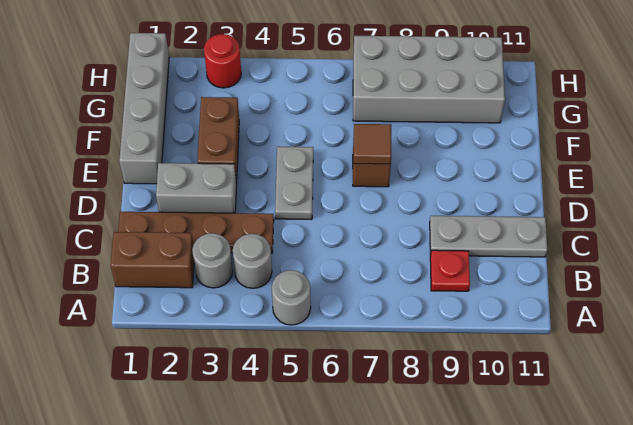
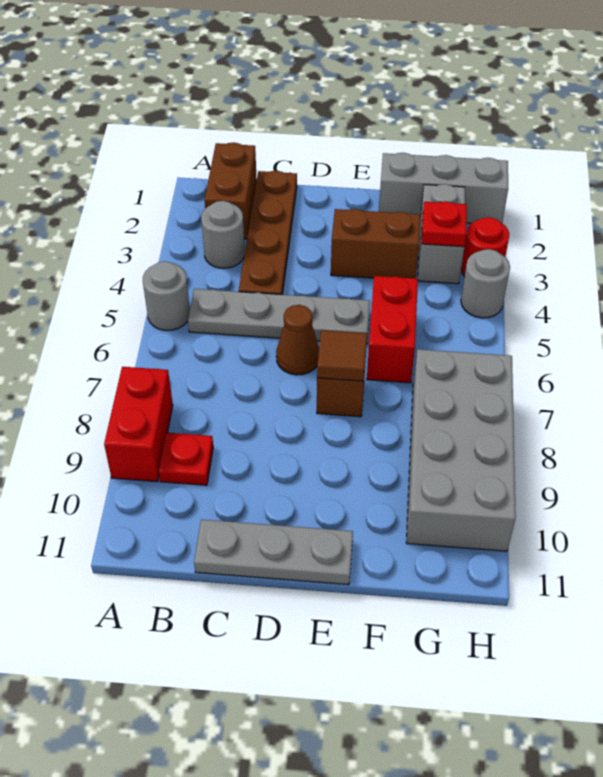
none -> red brick A8:A9 level 1
grey round brick B4 level 1 -> grey round brick H4 level 1
grey plate C9:C11 level 1 -> grey plate C11:E11 level 1
grey brick D2:D3 level 1 -> grey brick G2:G3 level 1
grey plate D5:E5 level 1 -> grey plate B5:E5 level 1
none -> brown cone D6 level 1
grey brick E1:H1 level 1 -> grey brick F1:H1 level 1
none -> red brick F5:F6 level 1
none -> red plate G3 level 2

